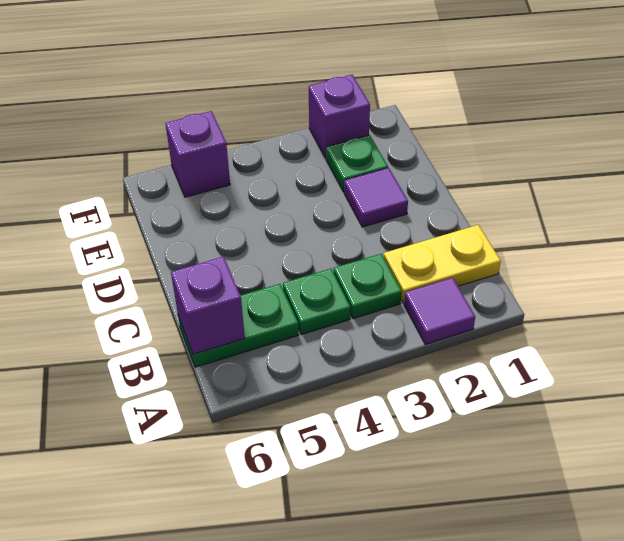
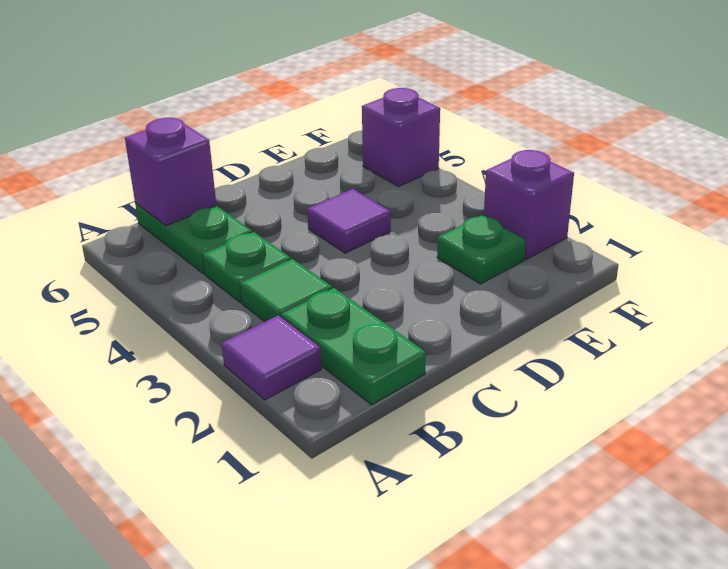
yellow plate B1:B2 level 1 -> green plate B1:B2 level 1
green plate B3 level 1 -> green tile B3 level 1
purple tile D2 level 1 -> purple tile D4 level 1

